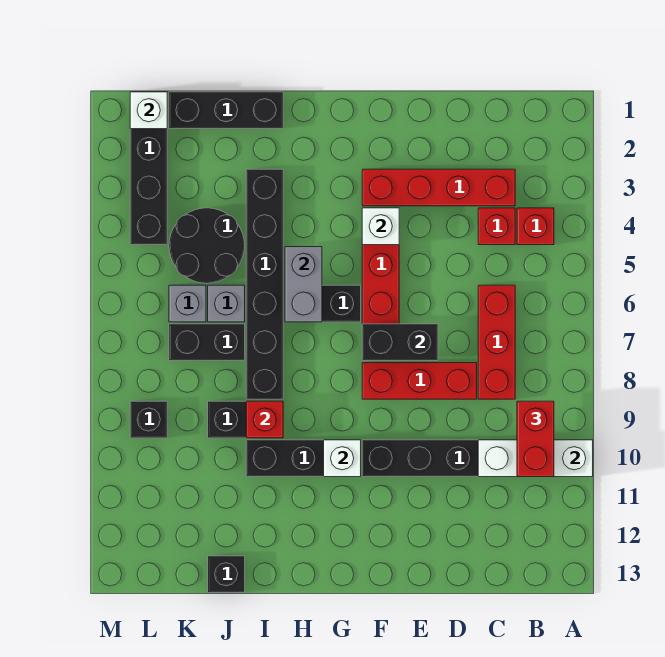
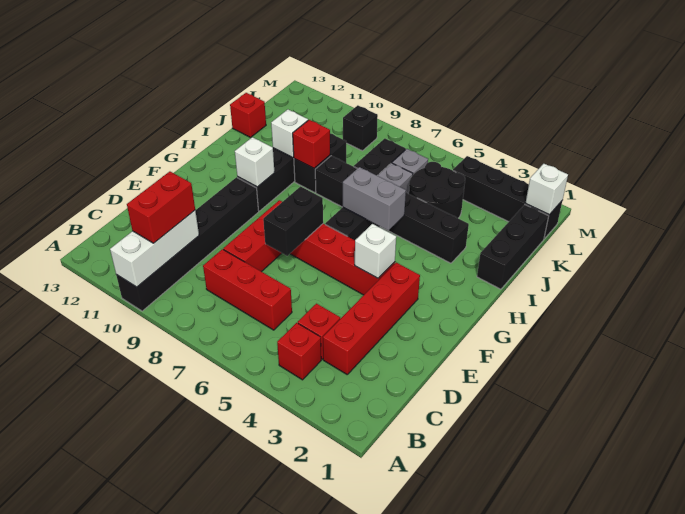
red brick B9:B10 level 3 -> red brick B10:C10 level 3
none -> white brick I10 level 2
black brick J13 level 1 -> red brick J13 level 1

